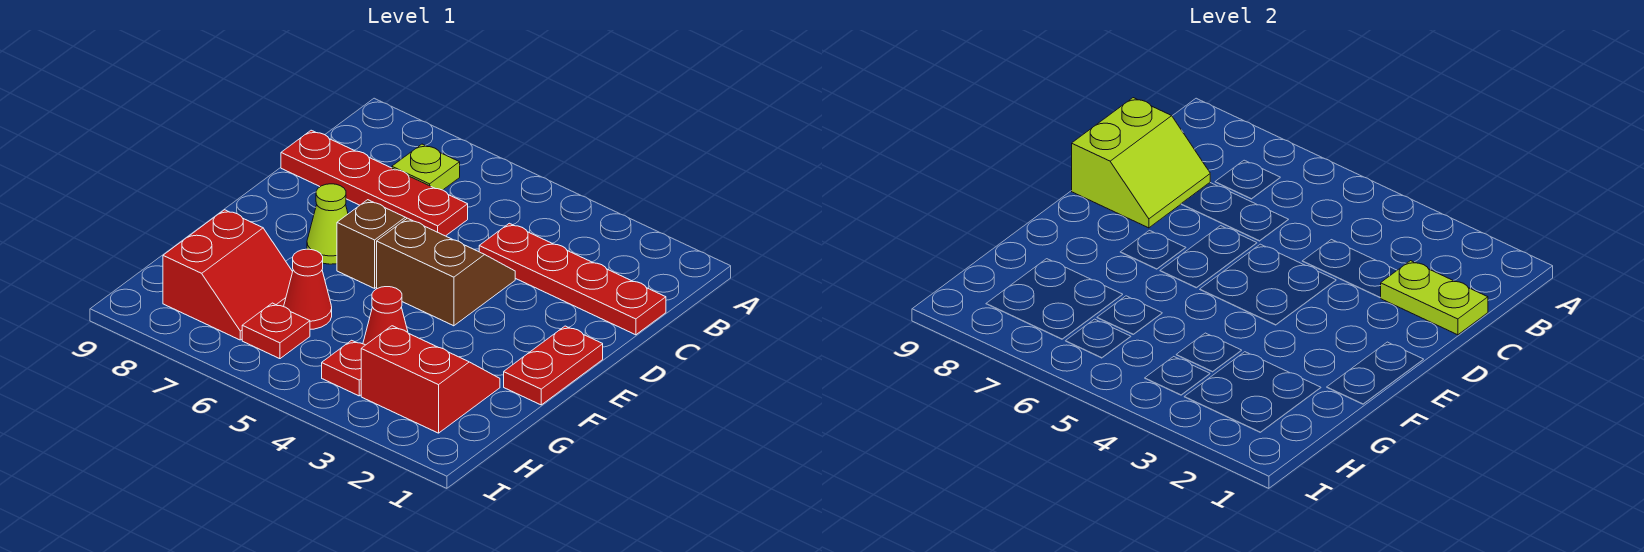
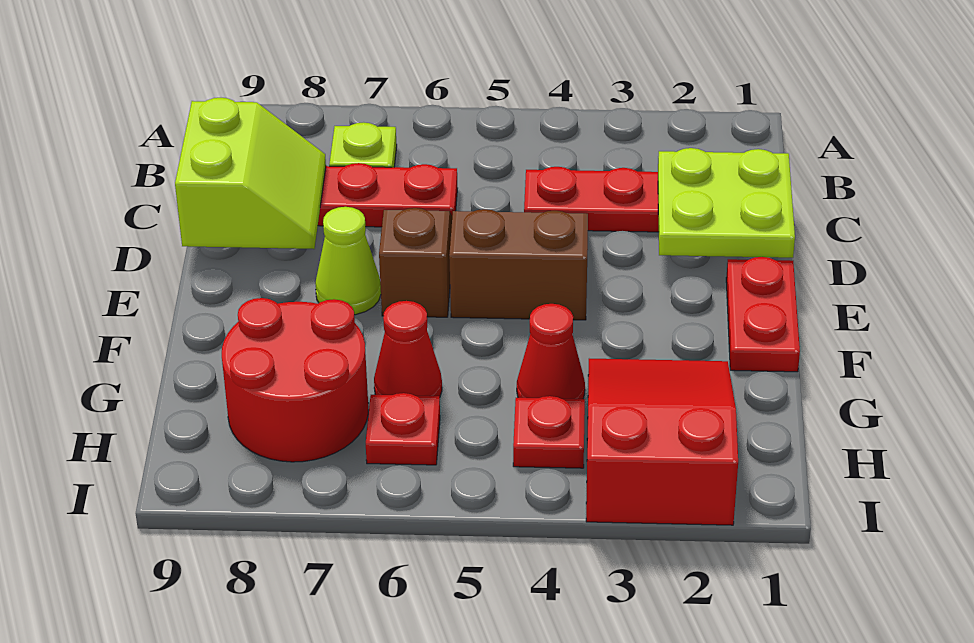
lime plate C1:C2 level 2 -> lime plate C1:D2 level 2
red slope G2:H3 level 1 top H -> red slope G2:I3 level 1 top I
red slope G7:H8 level 1 top 8 -> red round brick G7:H8 level 1

